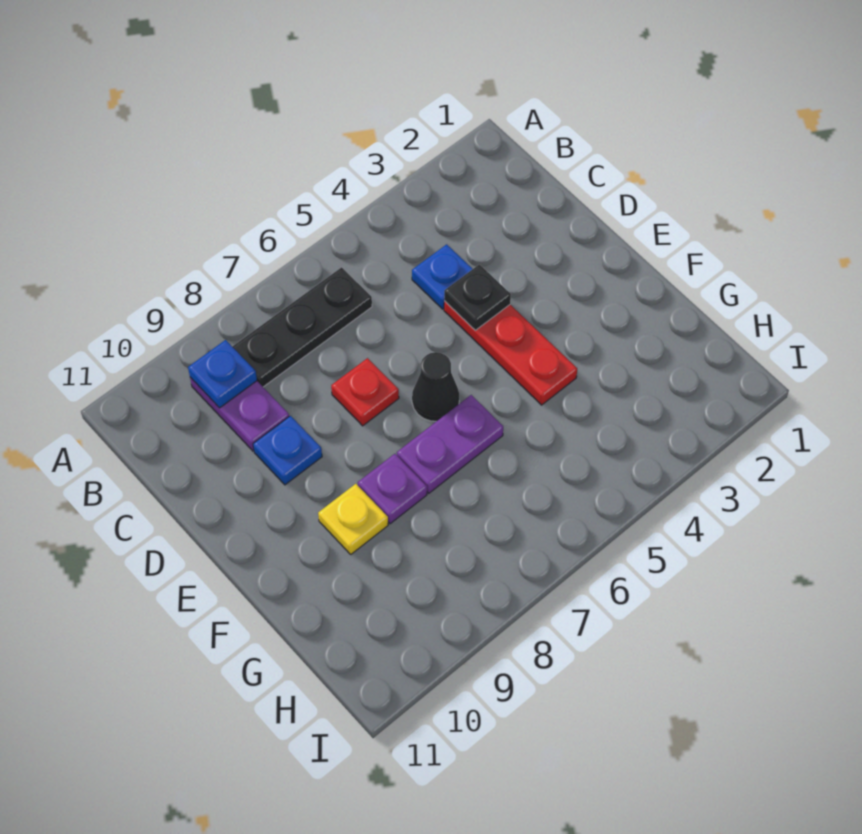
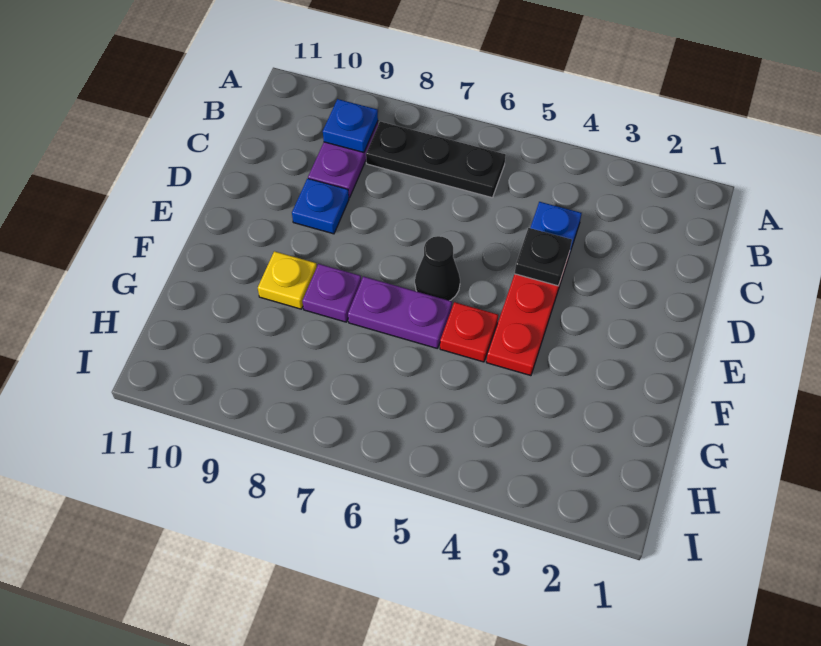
red plate D7 level 1 -> red plate F5 level 1

